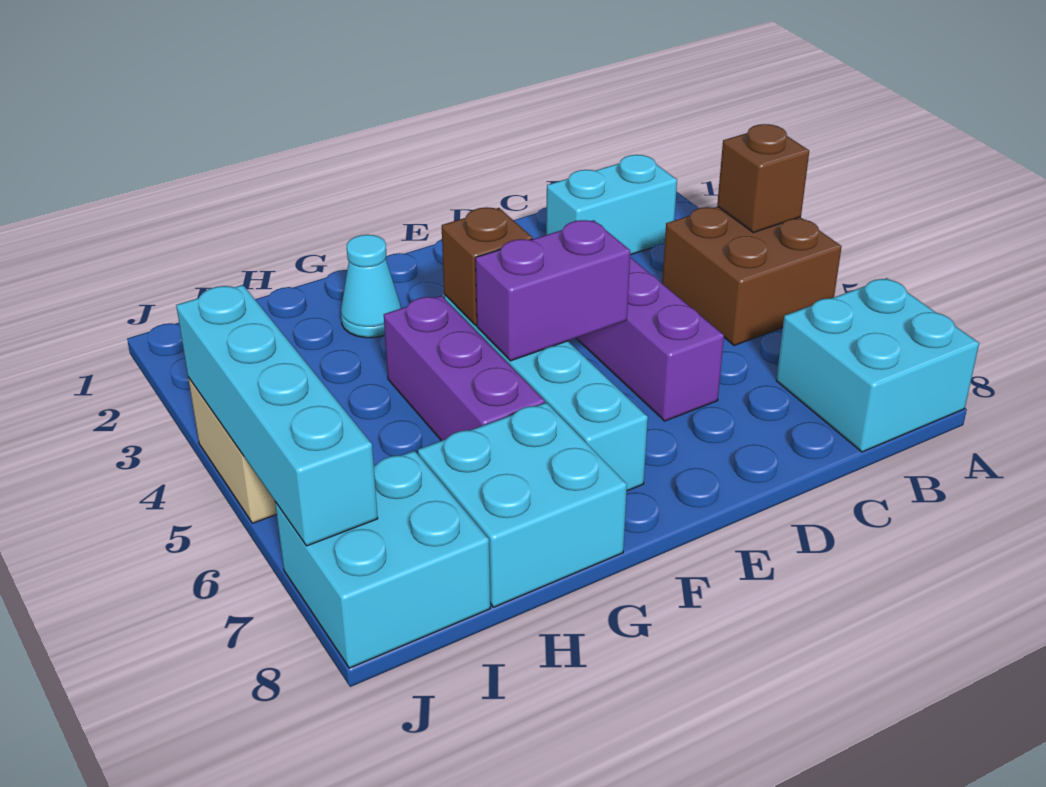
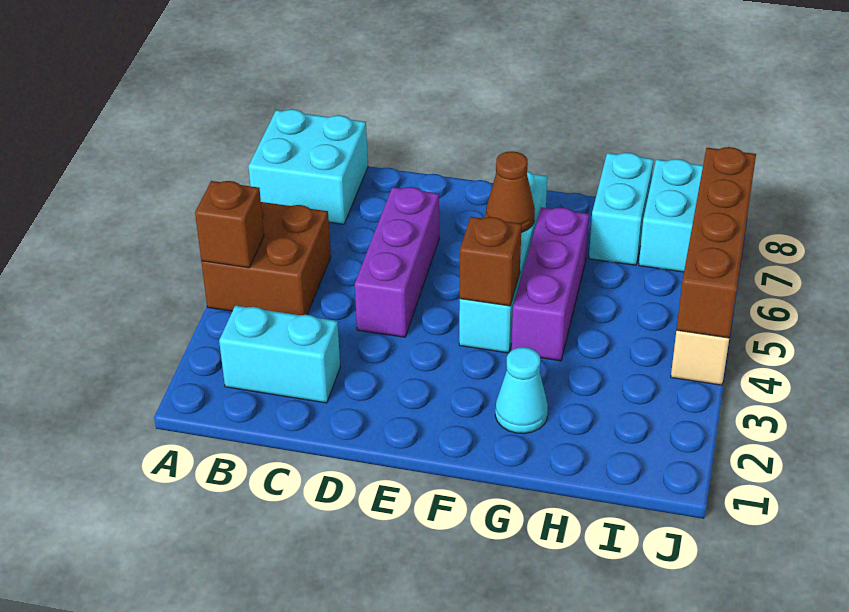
purple brick E5:F5 level 2 -> none
none -> brown cone F6 level 2
cyan brick G7:H8 level 1 -> cyan brick H7:H8 level 1
cyan brick J4:J7 level 2 -> brown brick J4:J7 level 2

